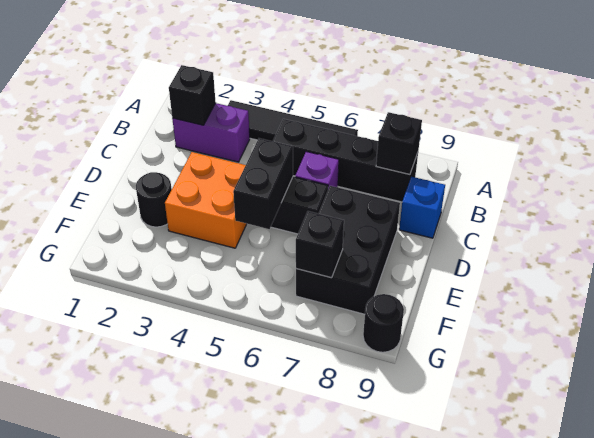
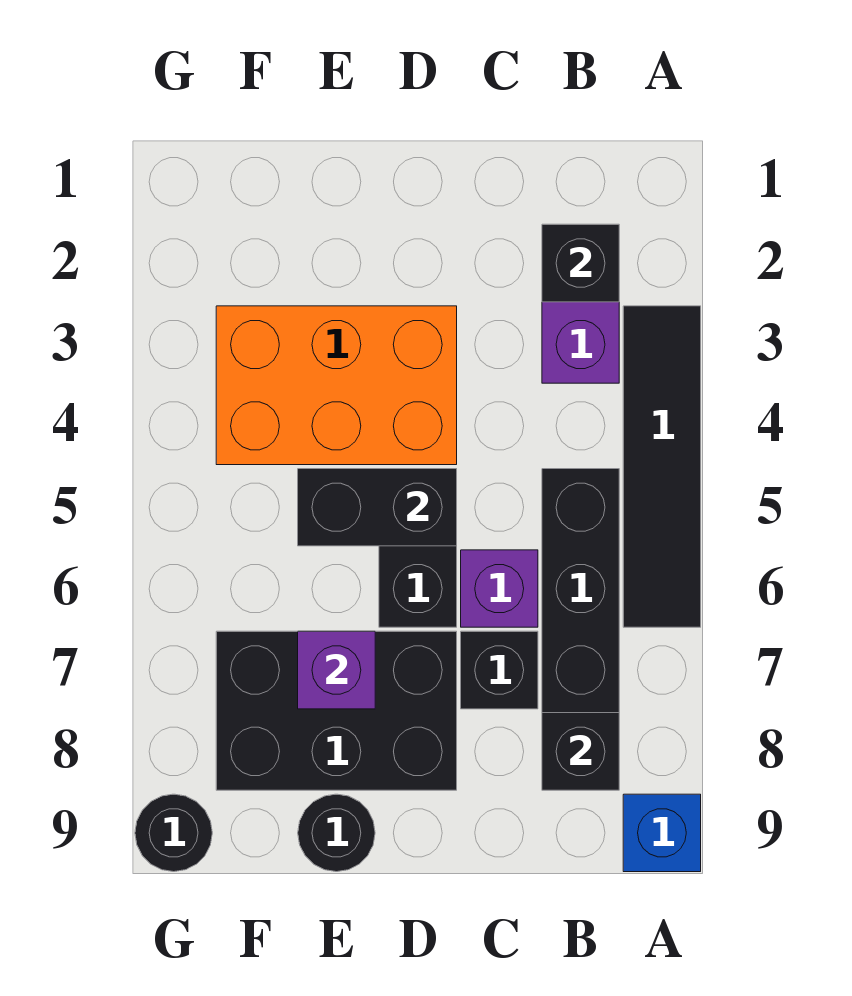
blue brick C9 level 1 -> blue brick A9 level 1
orange brick D3:E4 level 1 -> orange brick D3:F4 level 1
black round brick E2 level 1 -> black round brick E9 level 1
none -> purple brick E7 level 2
black brick F7 level 2 -> black brick C7 level 1

